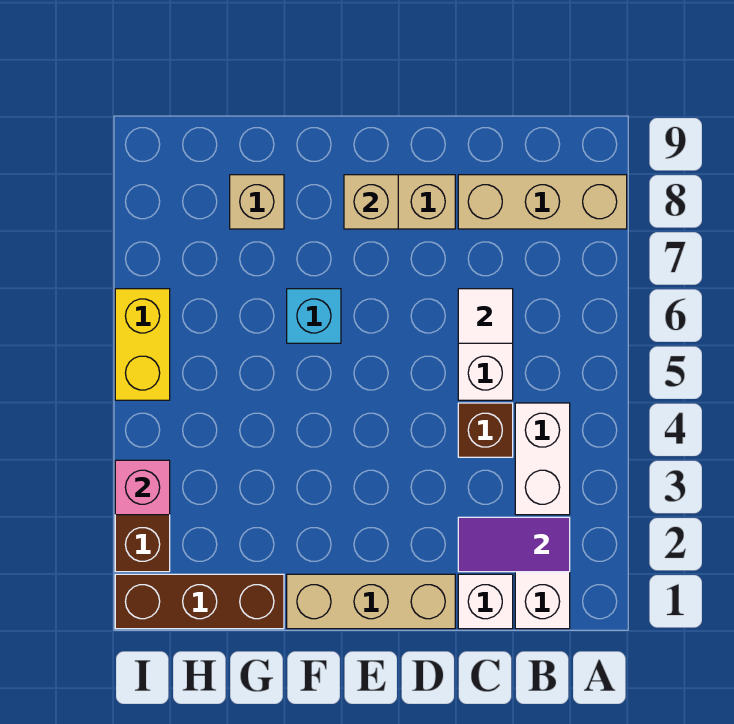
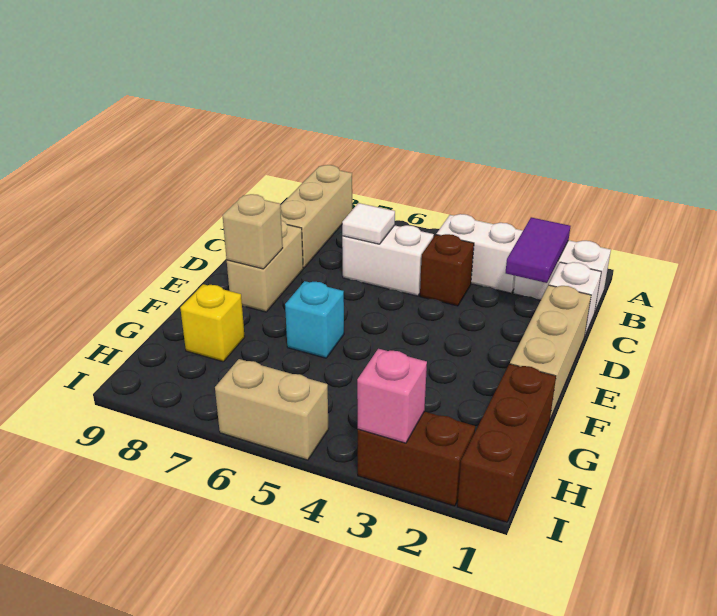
tan brick G8 level 1 -> yellow brick G8 level 1
yellow brick I5:I6 level 1 -> tan brick I5:I6 level 1

